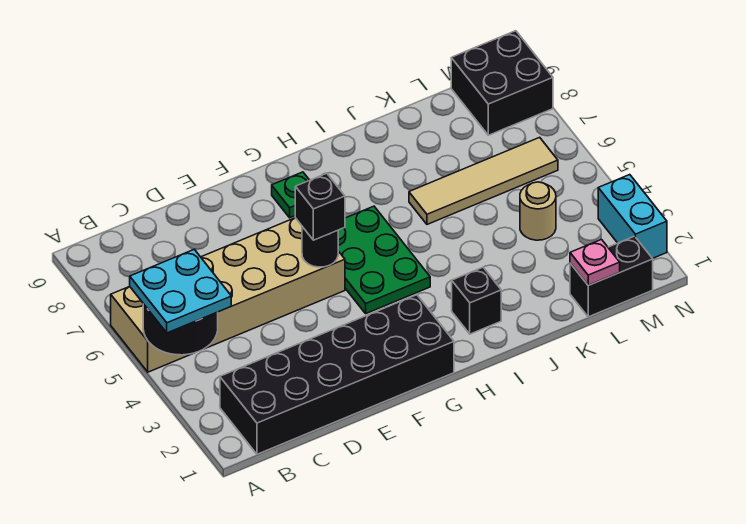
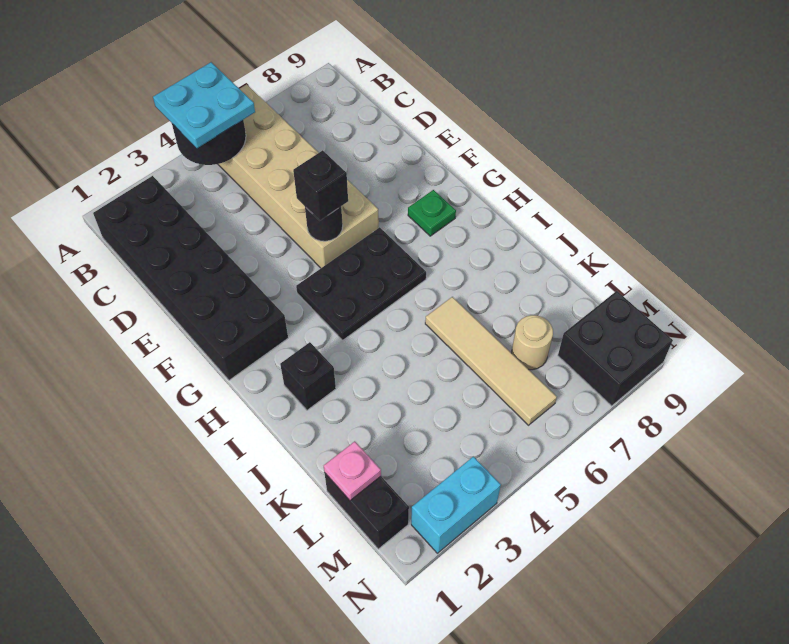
green plate G4:H6 level 1 -> black plate G4:H6 level 1
tan round brick L4 level 1 -> tan round brick L7 level 1

